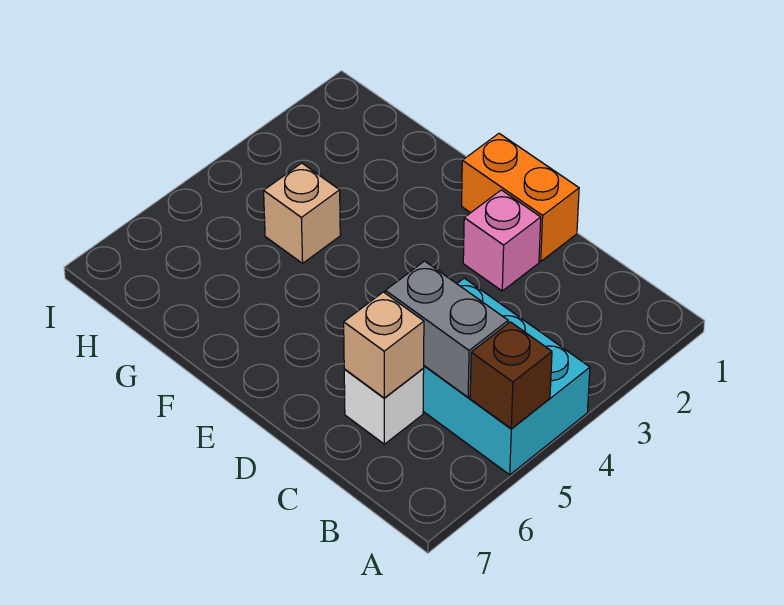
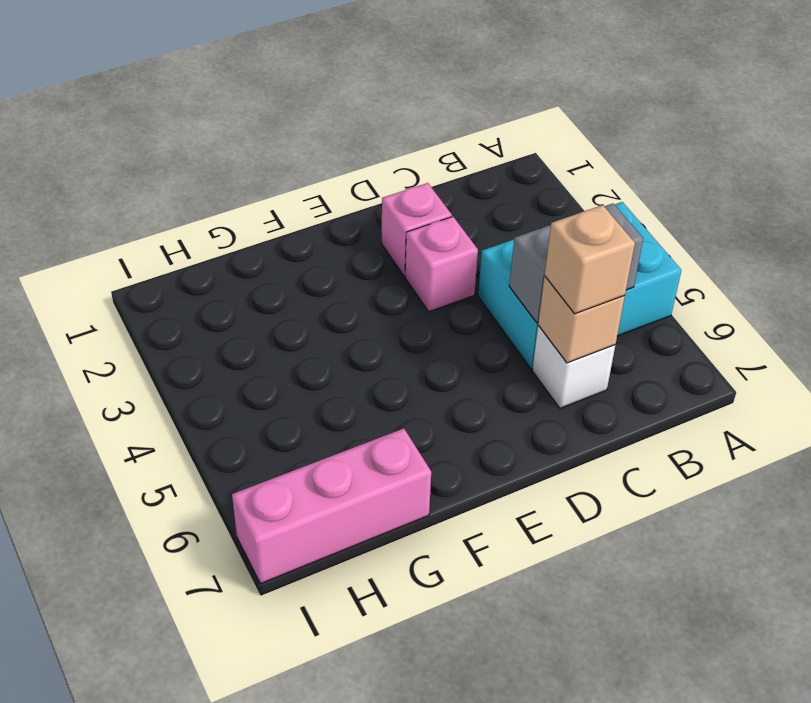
brown brick A5 level 2 -> none
orange brick D1:E1 level 1 -> none
none -> pink brick D3 level 1
tan brick G4 level 1 -> tan brick C6 level 3
none -> pink brick G7:I7 level 1

